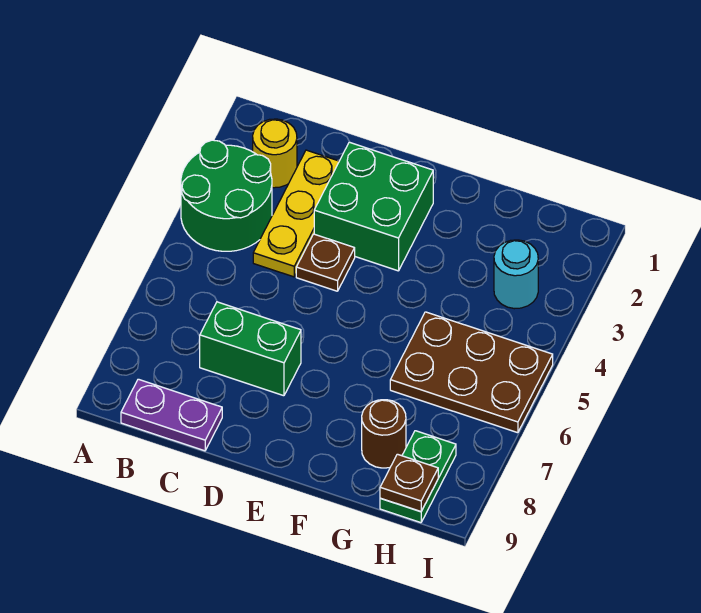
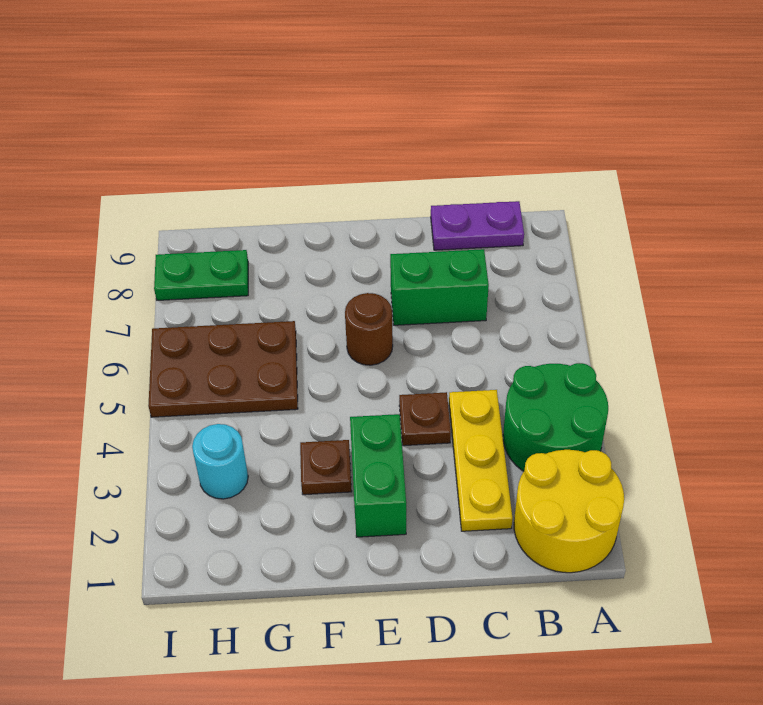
yellow round brick B2 level 1 -> yellow round brick A1:B2 level 1
green brick D2:E3 level 1 -> green brick E2:E3 level 1
brown round brick G8 level 1 -> brown round brick E6 level 1
green plate H8:H9 level 1 -> green plate H8:I8 level 1
brown plate H9 level 2 -> brown plate F3 level 1

